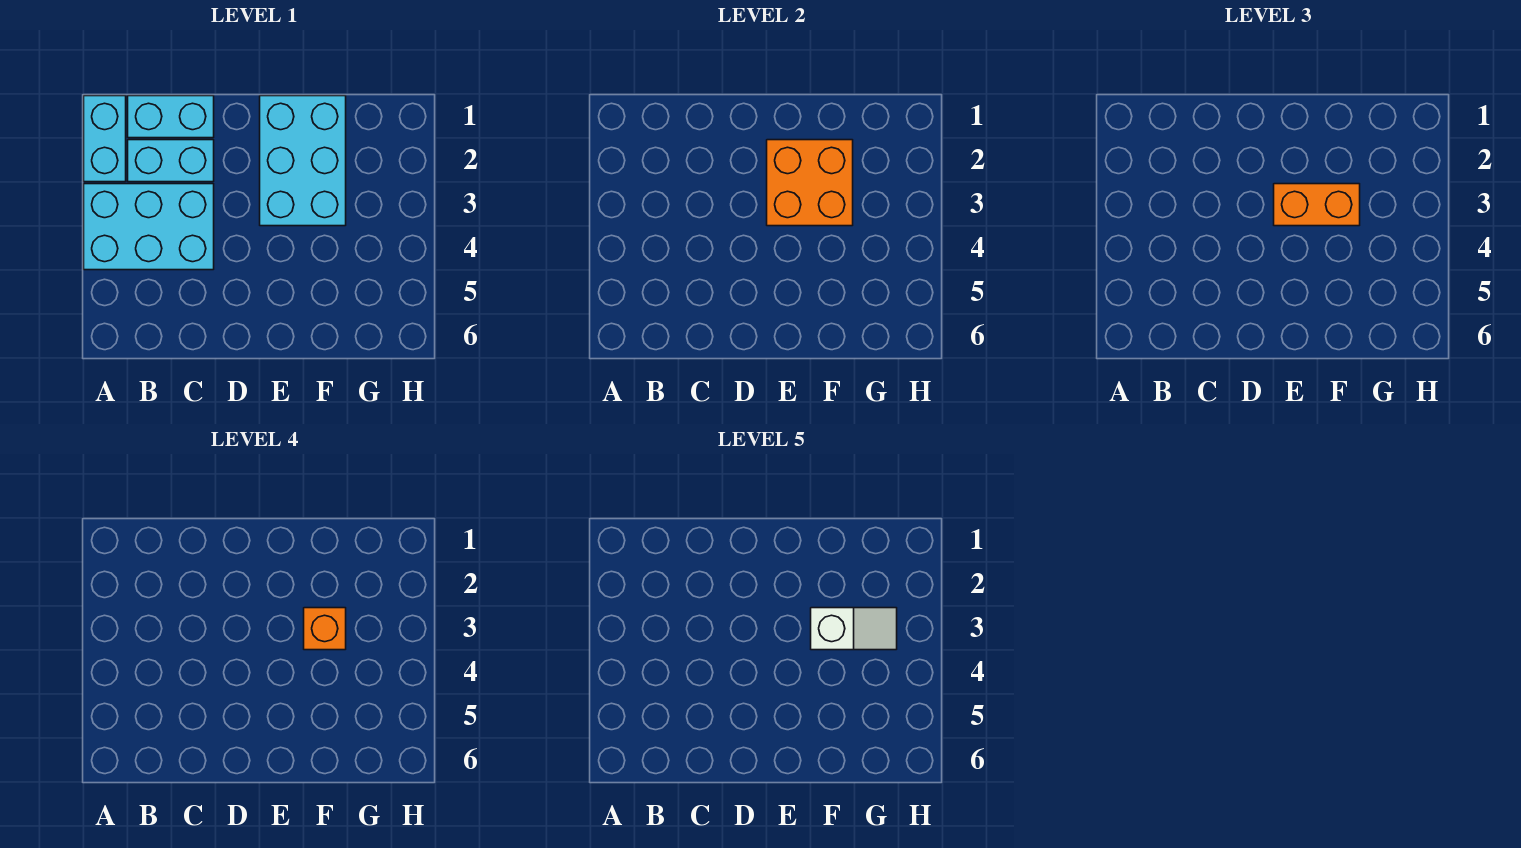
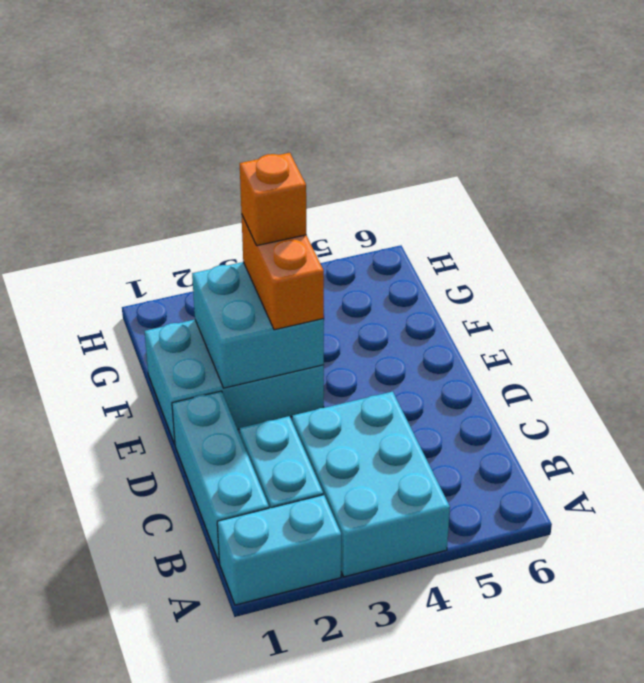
cyan brick B1:C1 level 1 -> cyan brick B1:D1 level 1
orange brick E2:F3 level 2 -> cyan brick E2:F3 level 2
white slope F3:G3 level 5 top F -> none

